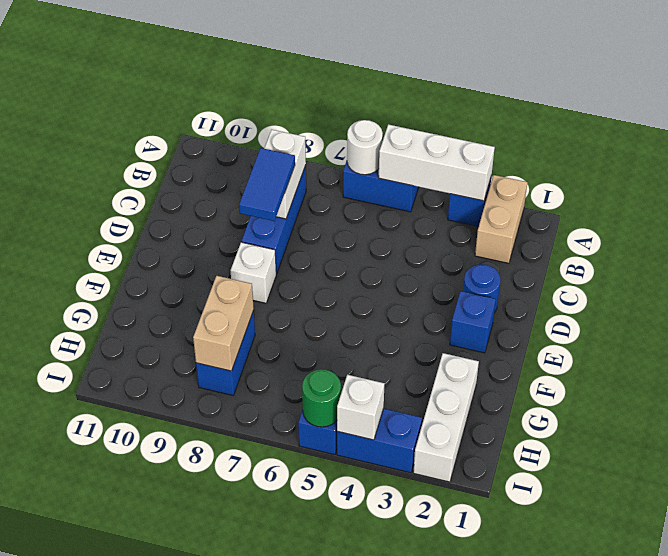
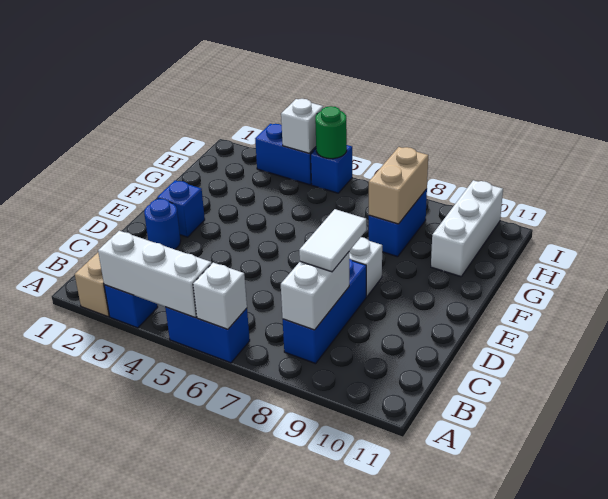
white round brick A6 level 2 -> white brick A6 level 2
blue tile C8:D8 level 3 -> white tile C8:D8 level 3
white brick G2:I2 level 1 -> white brick G10:I10 level 1

